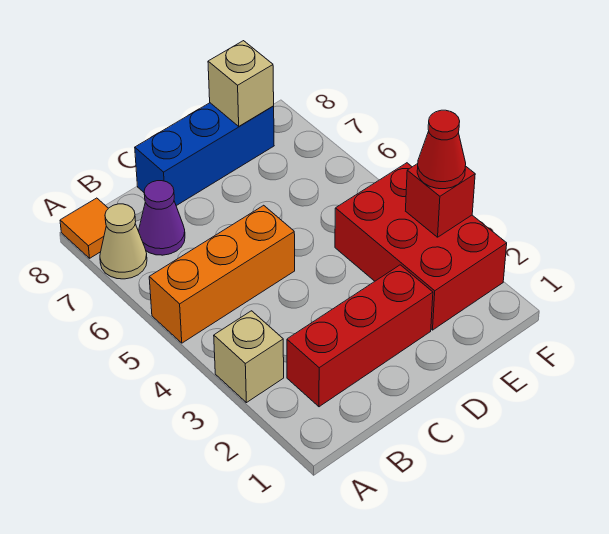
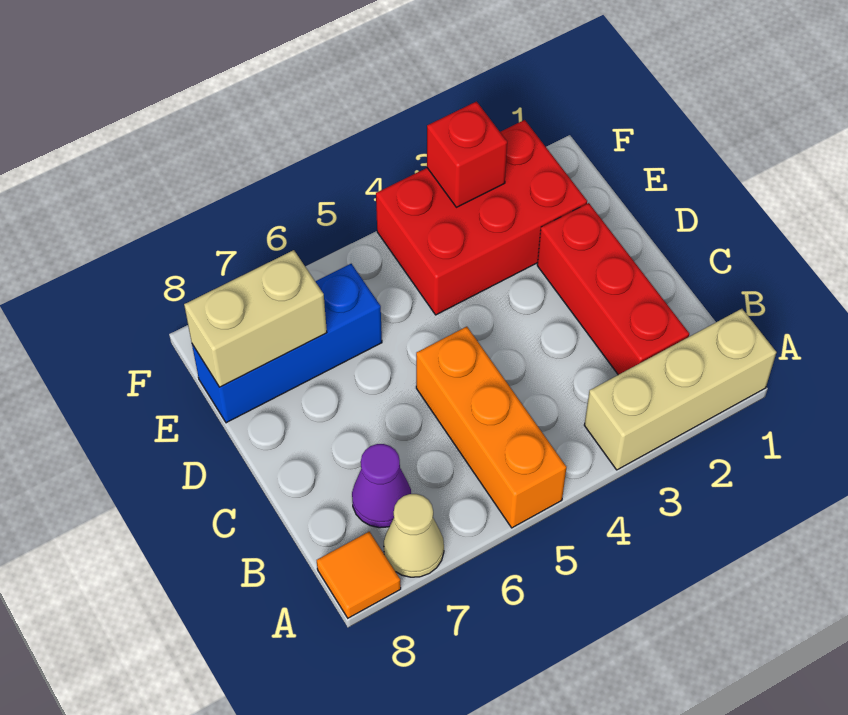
tan brick A3 level 1 -> tan brick A1:A3 level 1
blue brick C8:E8 level 1 -> blue brick E6:E8 level 1
tan brick E8 level 2 -> tan brick E7:E8 level 2
red cone F3 level 3 -> none

